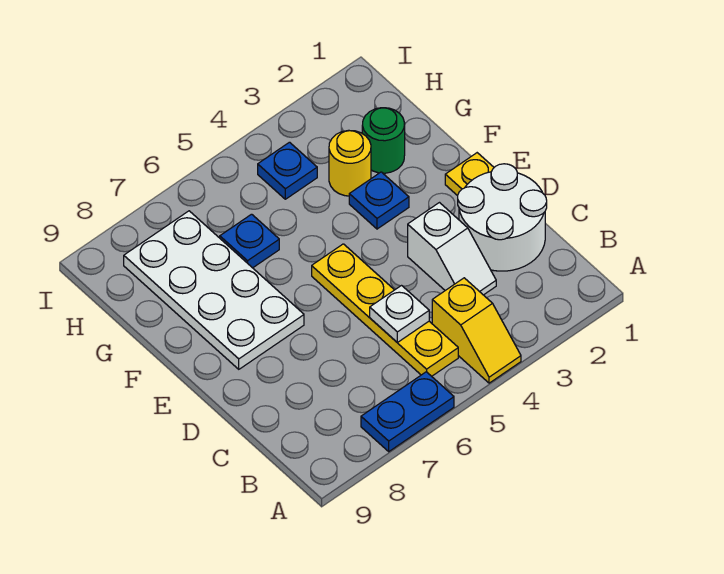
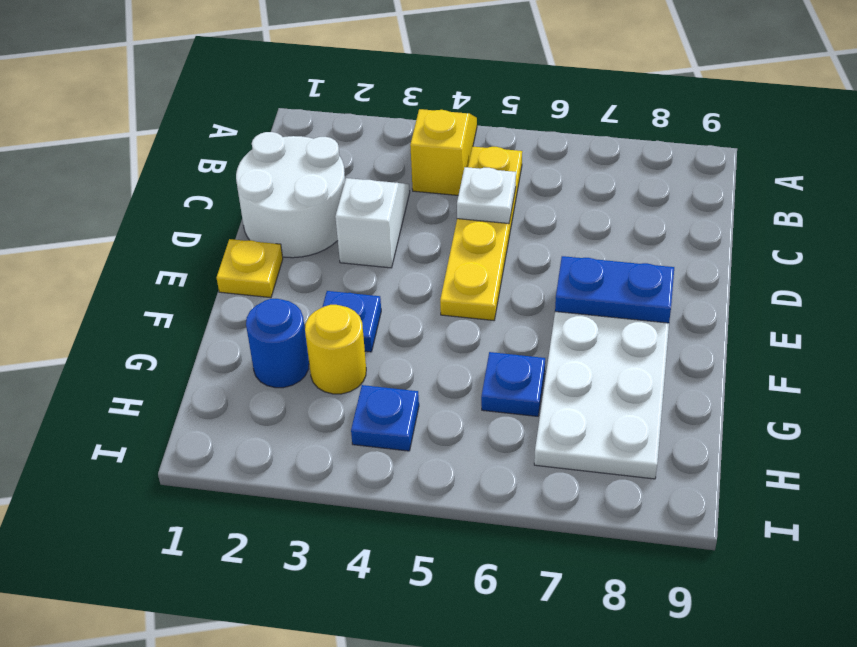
blue plate A6:A7 level 1 -> blue plate E7:E8 level 2
green round brick G2 level 1 -> blue round brick G2 level 1

